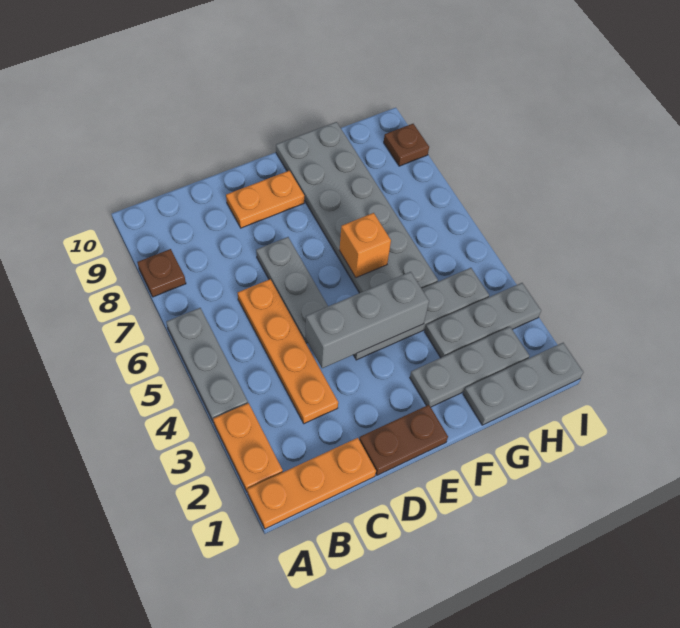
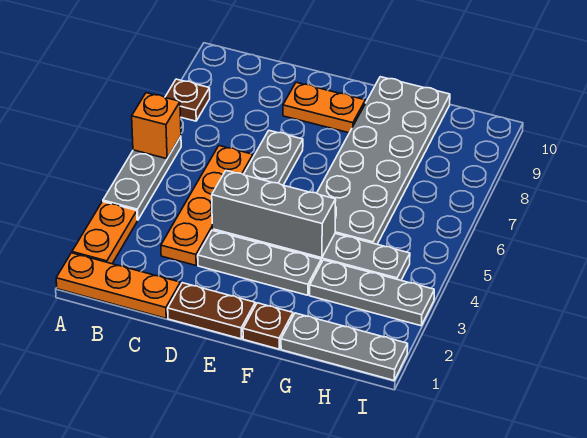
grey plate F2:H2 level 1 -> grey plate D3:F3 level 1
orange brick F6 level 2 -> orange brick A6 level 2
brown plate I9 level 1 -> brown plate F1 level 1

